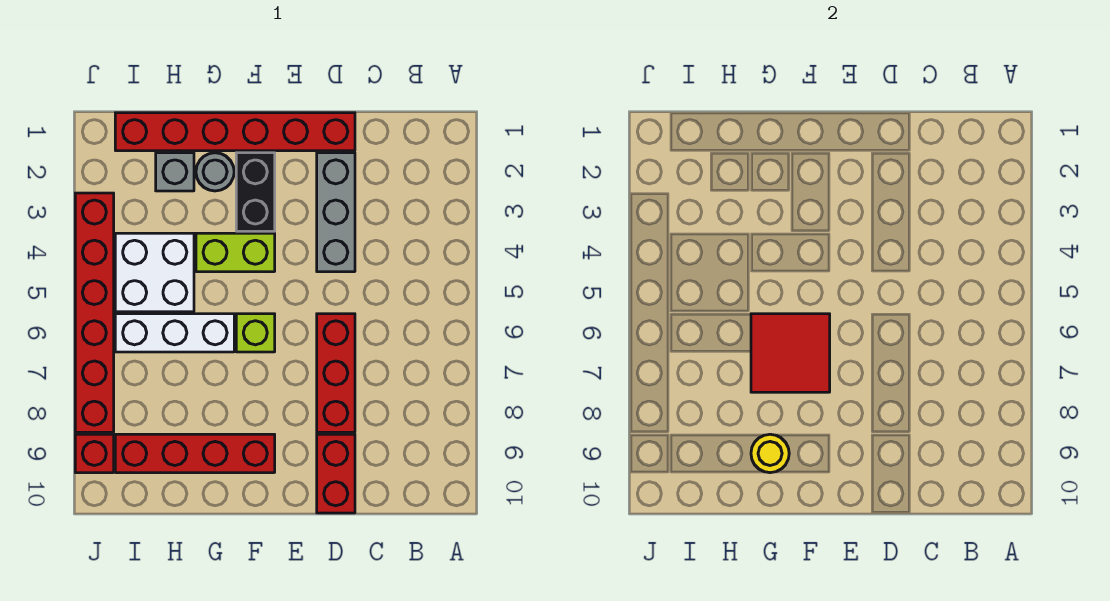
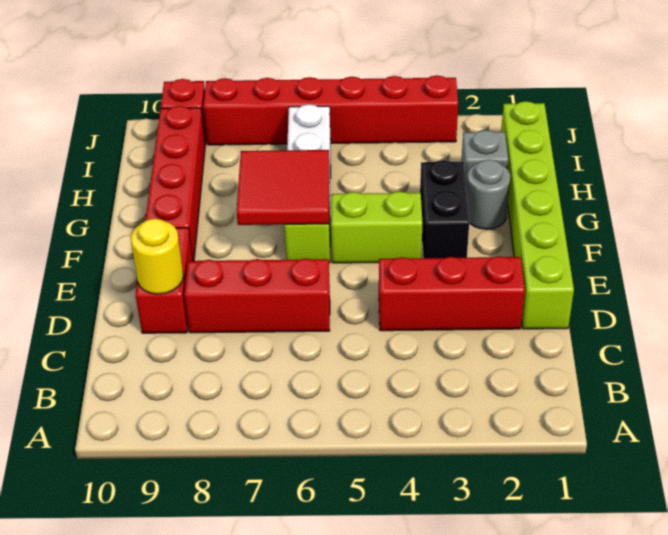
red brick D1:I1 level 1 -> lime brick D1:I1 level 1
grey brick D2:D4 level 1 -> red brick D2:D4 level 1
red brick D9:D10 level 1 -> red brick D9:E9 level 1
black brick F2:F3 level 1 -> black brick F3:G3 level 1
lime brick F4:G4 level 1 -> lime brick F4:F5 level 1
yellow round brick G9 level 2 -> yellow round brick D9 level 2
white brick H4:I5 level 1 -> none

